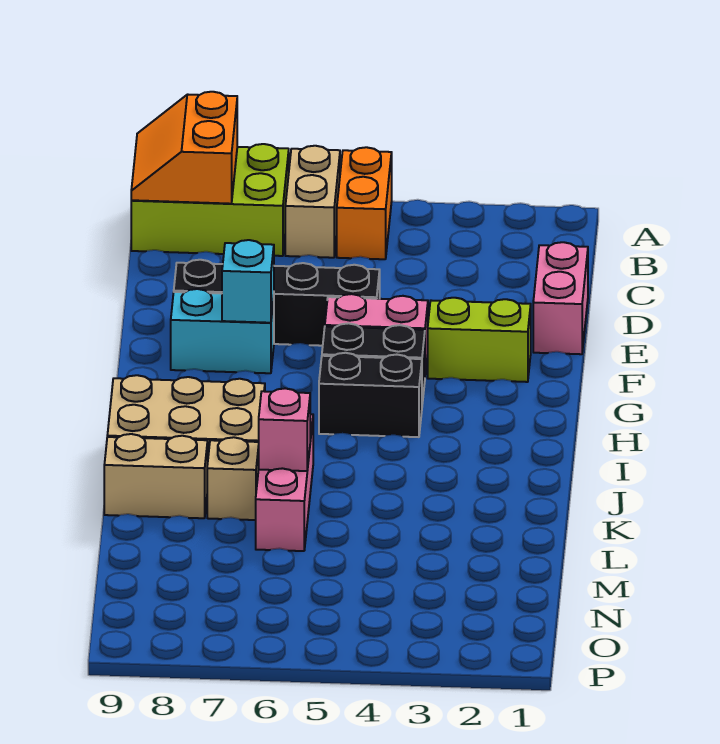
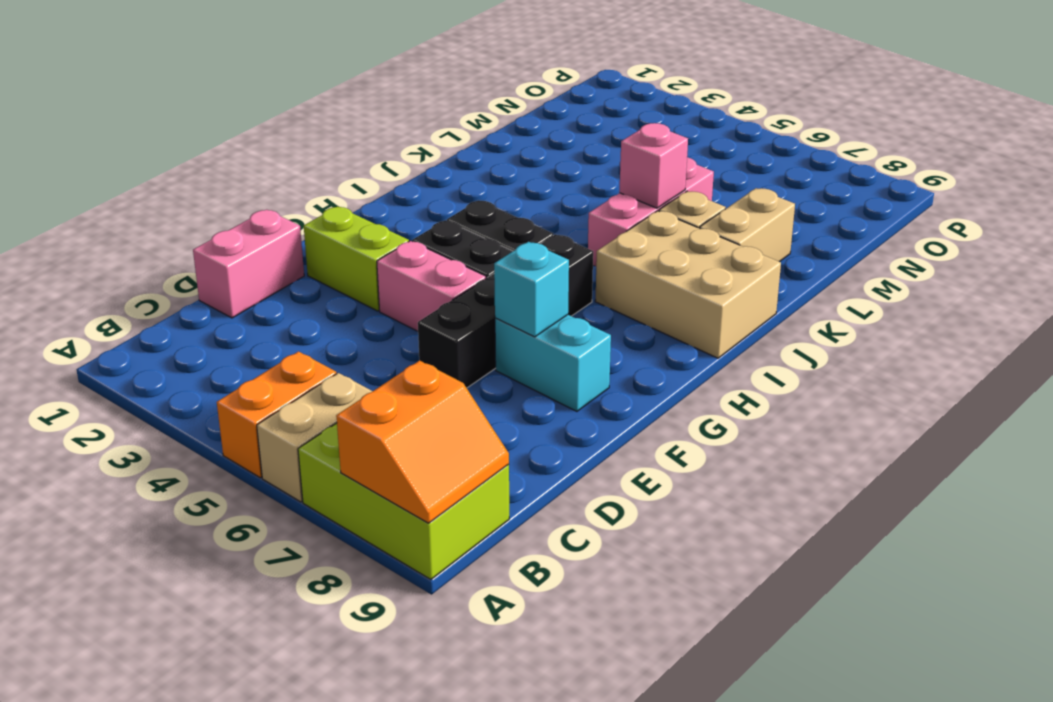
black brick E5:E8 level 1 -> black brick E6:H6 level 1
tan brick K8:K9 level 1 -> tan brick K8:L8 level 1

